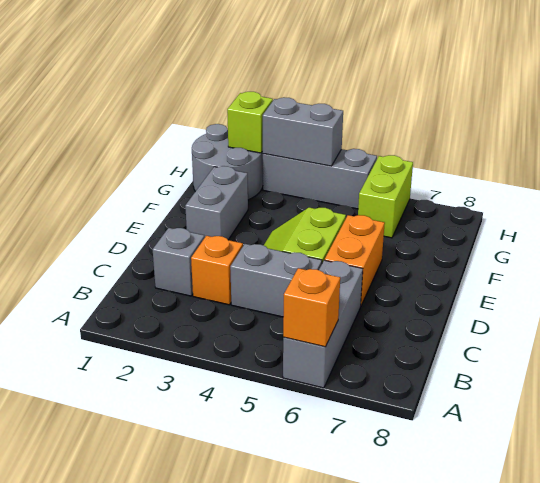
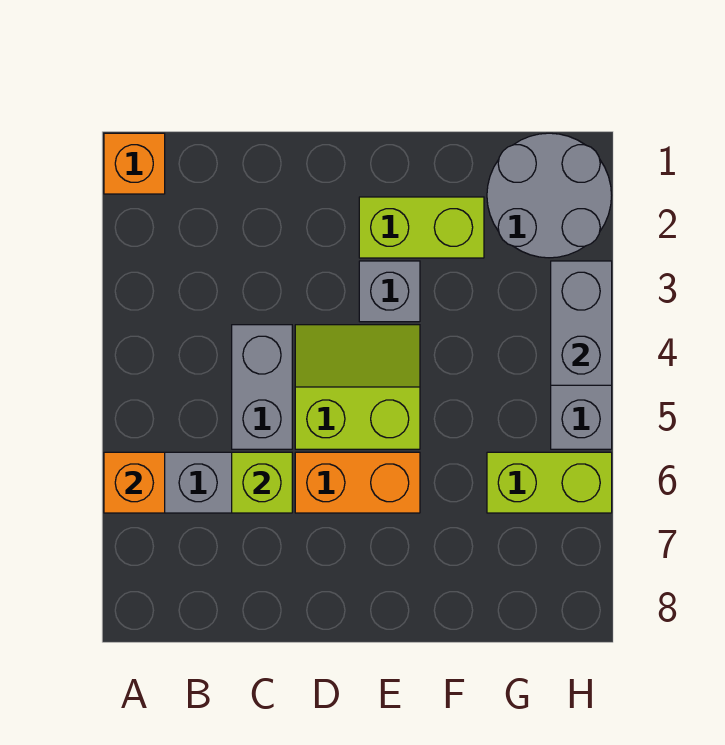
grey brick C2 level 1 -> grey brick E3 level 1
orange brick C3 level 1 -> orange brick A1 level 1
grey brick E2:F2 level 1 -> lime brick E2:F2 level 1
lime brick H2 level 2 -> lime brick C6 level 2

